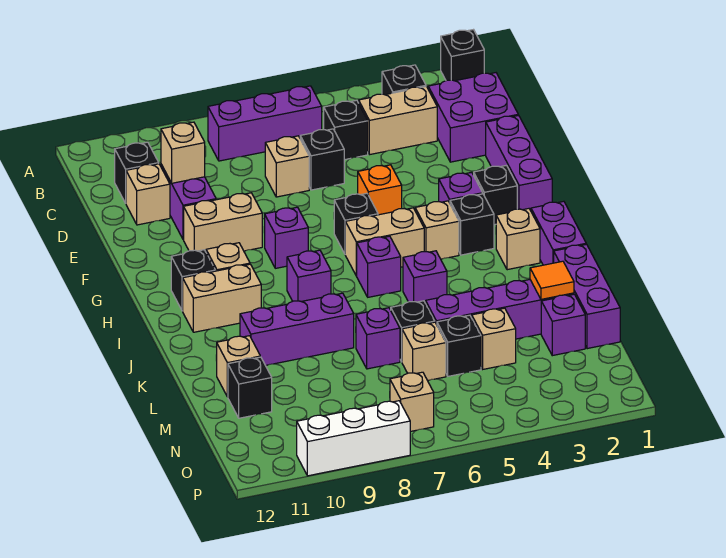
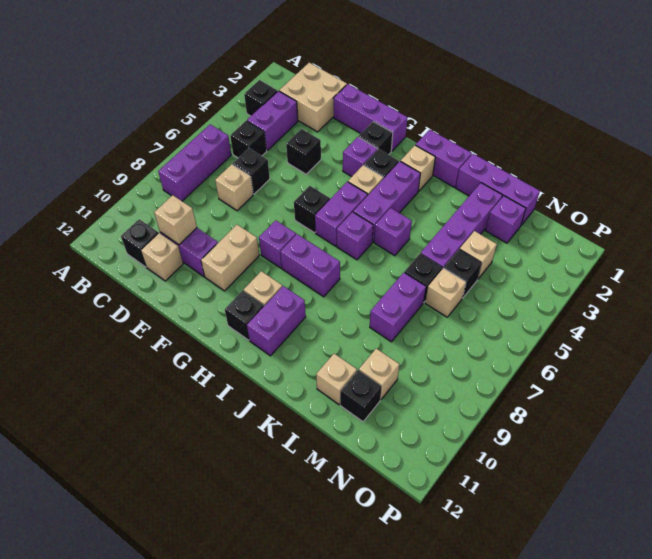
black brick A1 level 1 -> black brick E4 level 1
purple brick C1:D2 level 1 -> tan brick C1:D2 level 1
tan brick C3:C4 level 1 -> purple brick C3:C4 level 1
orange brick F5 level 1 -> none
tan brick H5:H6 level 1 -> purple brick H5:H6 level 1
purple brick I8 level 1 -> purple brick H8:I8 level 1
tan brick I10:I11 level 1 -> purple brick I10:I11 level 1
purple brick K8:K10 level 1 -> purple brick I3:I5 level 1
orange tile L2 level 2 -> none
purple brick L7 level 1 -> purple brick L7:L8 level 1
tan brick O7 level 1 -> tan brick M10 level 1
white brick P8:P10 level 1 -> none

